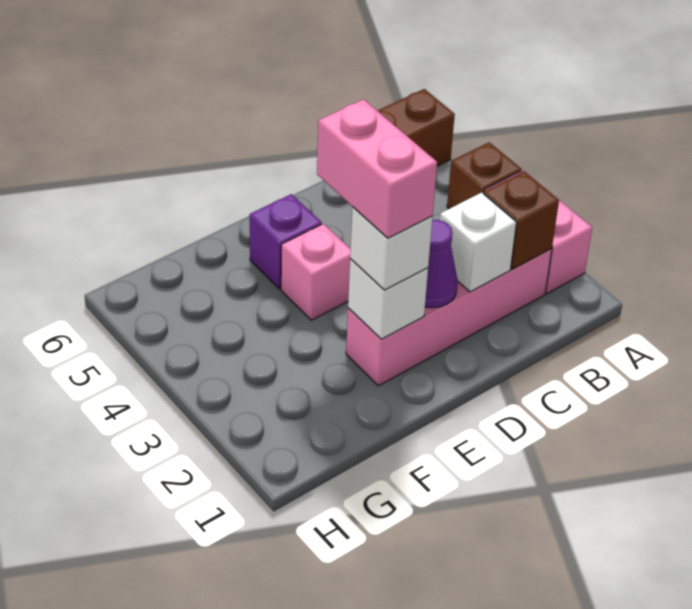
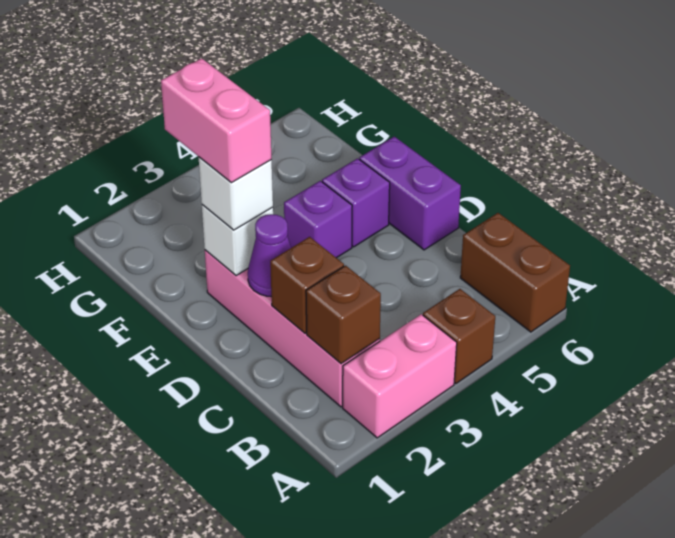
white brick C2 level 2 -> brown brick C2 level 2
none -> purple brick D6:E6 level 1
pink brick E2:E3 level 4 -> pink brick E2:F2 level 4
pink brick E4 level 1 -> purple brick E4 level 1

